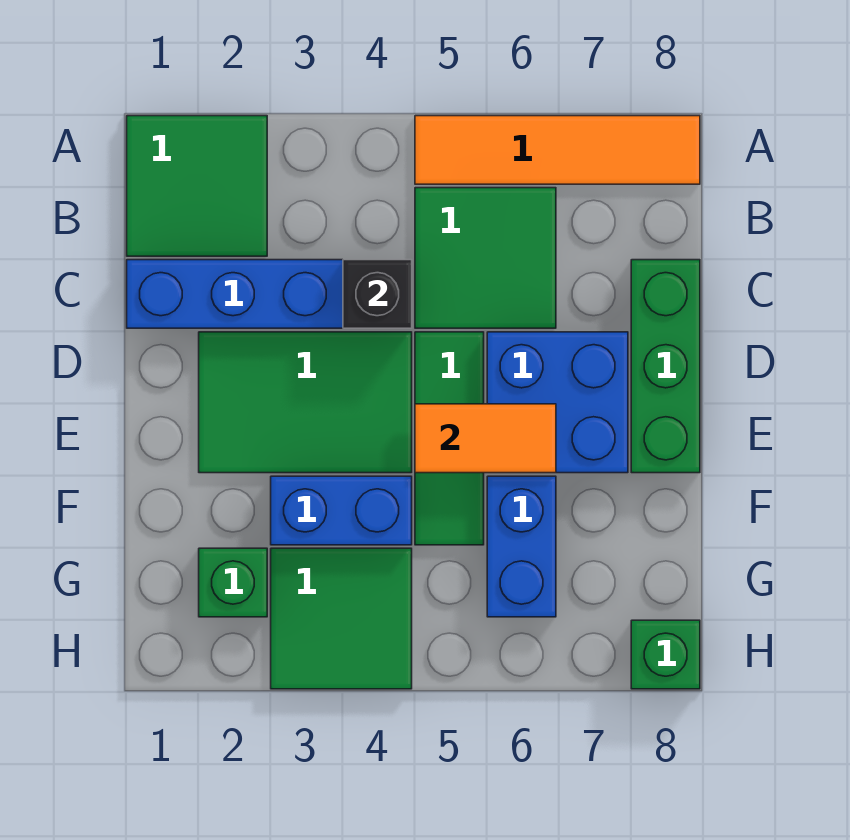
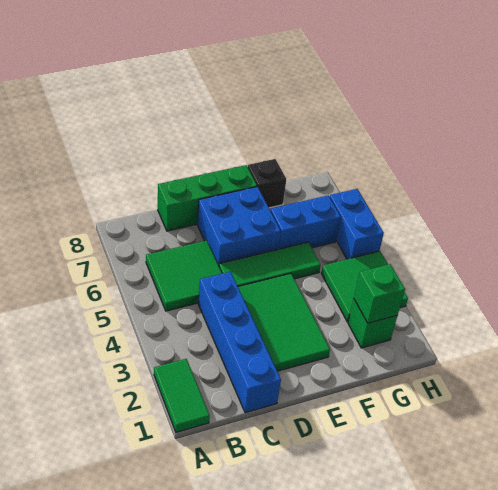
green tile A1:B2 level 1 -> green tile A1:A2 level 1
orange tile A5:A8 level 1 -> none
black brick C4 level 2 -> black brick F8 level 1
orange tile E5:E6 level 2 -> none
blue brick F3:F4 level 1 -> blue brick H5:H6 level 1
green brick H8 level 1 -> green brick G2 level 2

